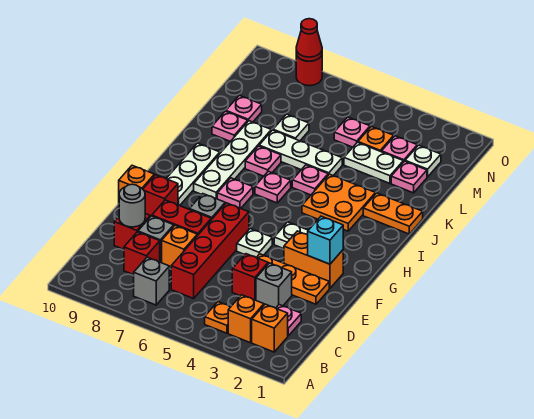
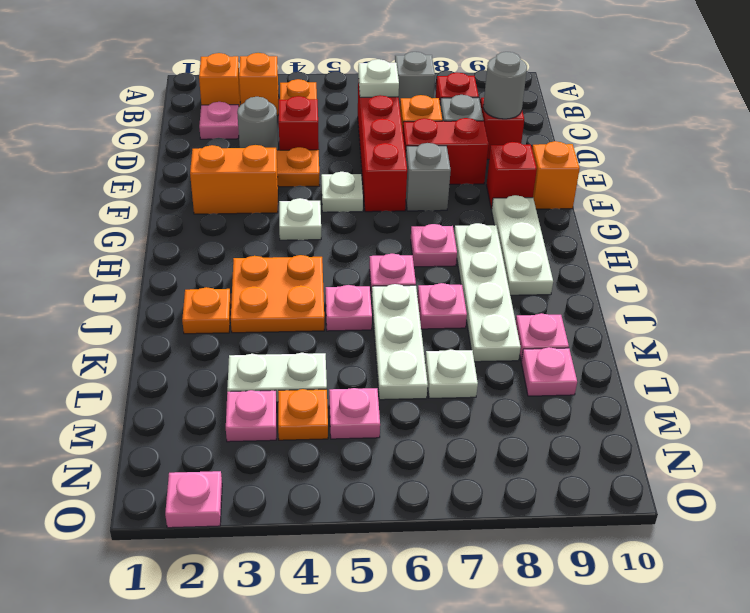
grey brick D3 level 1 -> grey round brick D3 level 1
cyan brick F2 level 2 -> none
orange plate J1:J2 level 1 -> orange plate J2 level 1
white plate K5:K7 level 1 -> white plate J6:L6 level 1
pink plate L2 level 1 -> pink plate O2 level 1
white plate M2 level 1 -> white plate C6 level 2
red round brick O8 level 1 -> none
red cone O8 level 2 -> none

